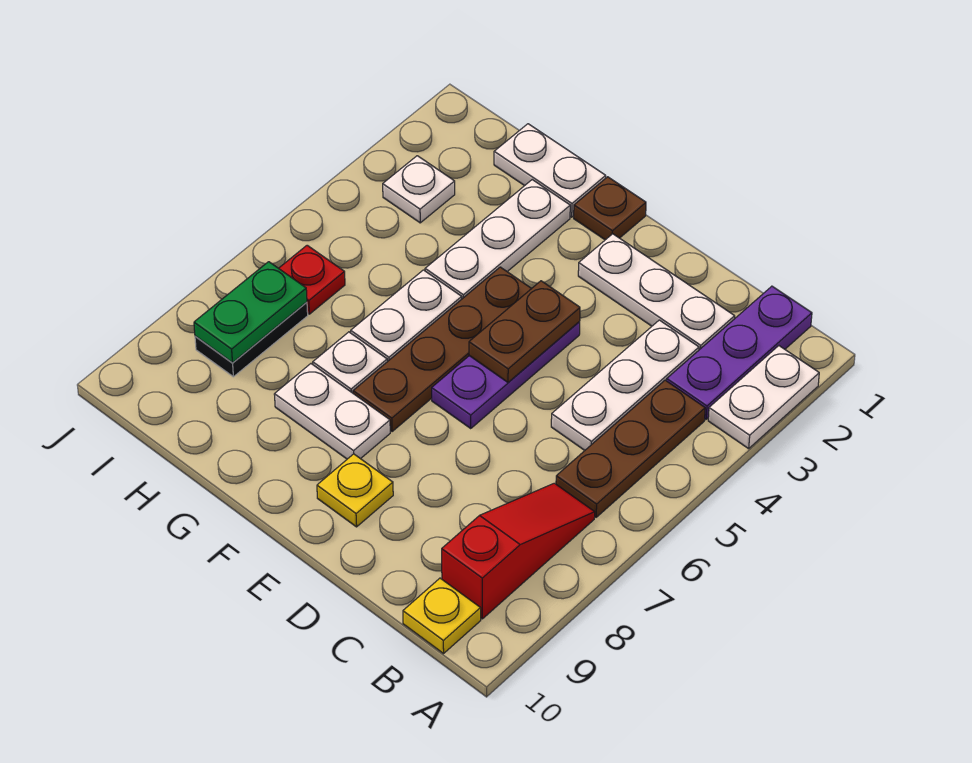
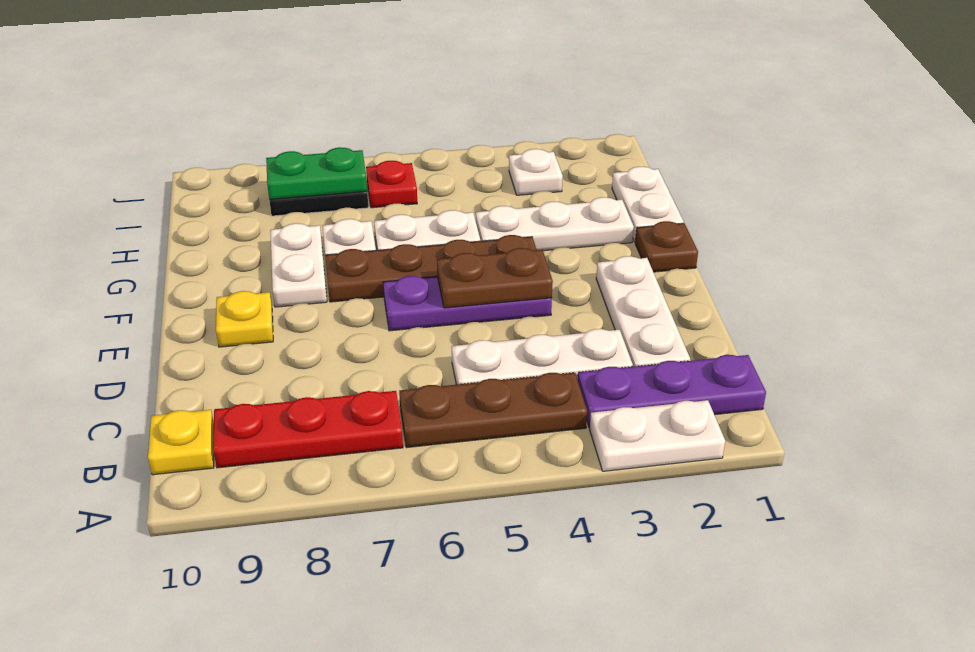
red slope B7:B9 level 1 top 9 -> red plate B7:B9 level 1

